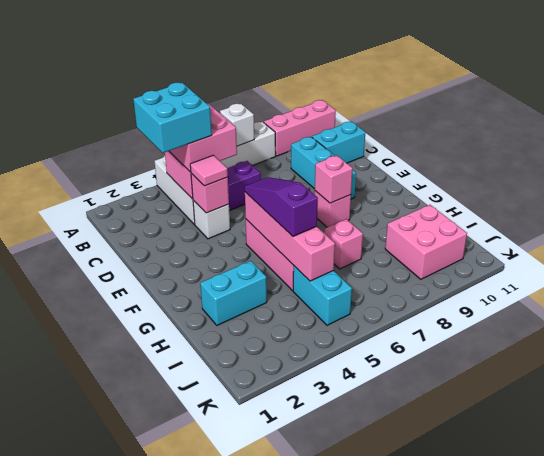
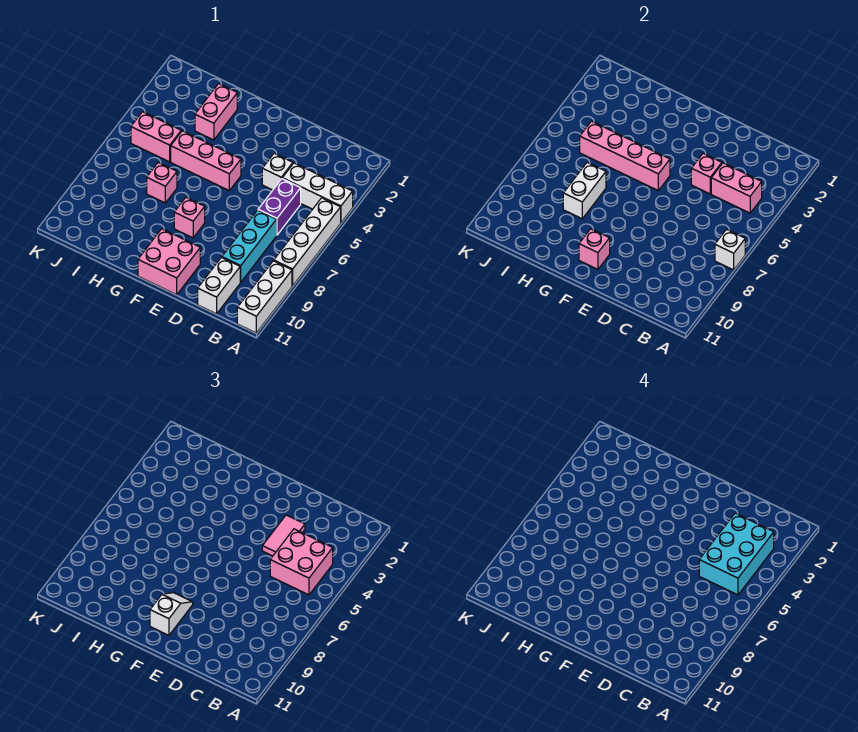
pink brick A9:A11 level 1 -> white brick A9:A11 level 1
cyan brick B3:C4 level 4 -> cyan brick B3:C5 level 4
cyan brick C9:E9 level 1 -> cyan brick C7:C9 level 1
cyan brick C10:C11 level 1 -> white brick C10:C11 level 1
pink tile D4 level 3 -> pink tile D3:D4 level 3
purple slope F5:H5 level 3 top H -> none
pink brick F8 level 2 -> pink brick F10 level 2
none -> white slope F9:F10 level 3 top 10
cyan brick H2:H3 level 1 -> pink brick H2:H3 level 1
none -> white brick H7:H8 level 2
cyan brick I5:J5 level 1 -> pink brick I5:J5 level 1
pink brick I9:J10 level 1 -> pink brick E10:F11 level 1

